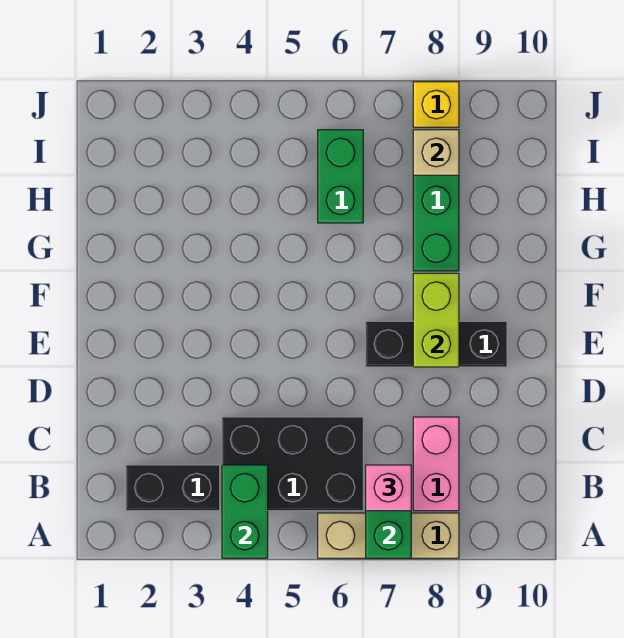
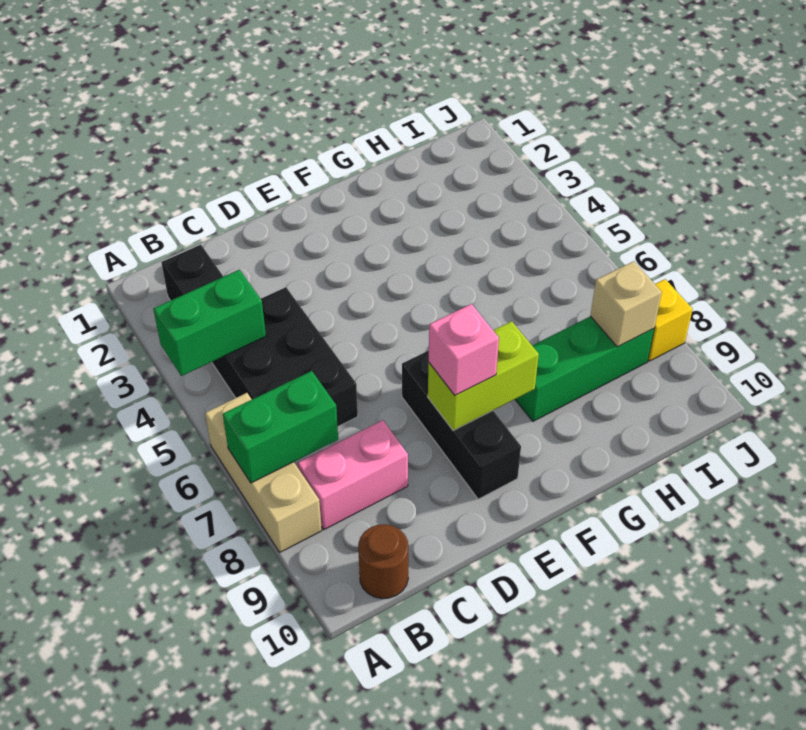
pink brick B7 level 3 -> pink brick E8 level 3
none -> brown round brick B10 level 1
green brick H6:I6 level 1 -> none

